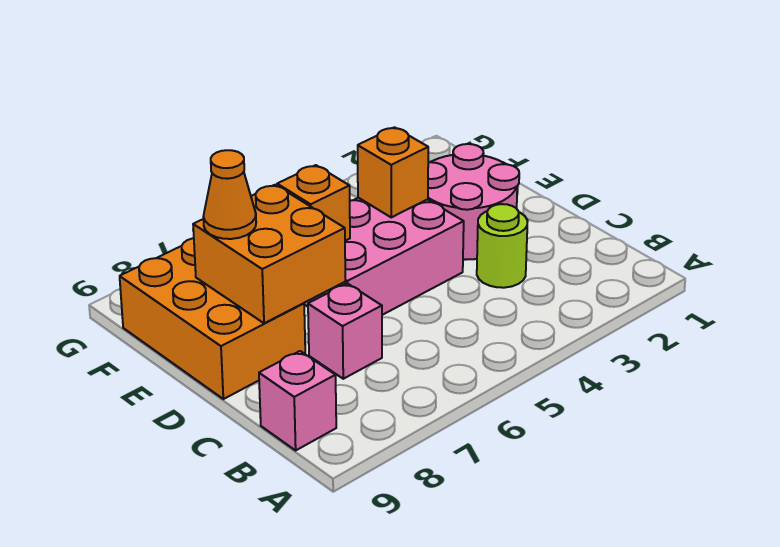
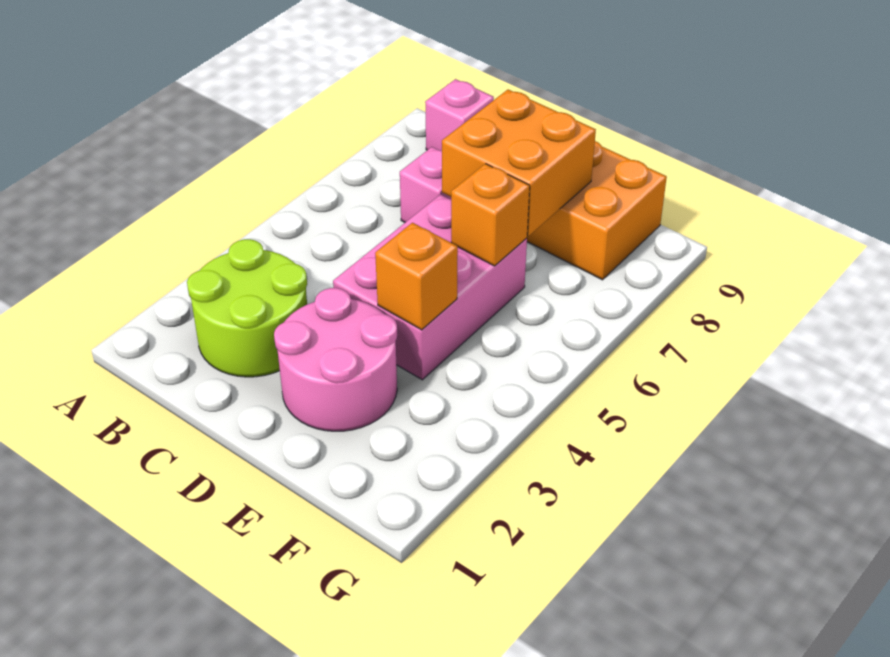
lime round brick C3 level 1 -> lime round brick B2:C3 level 1
orange cone E8 level 3 -> none

